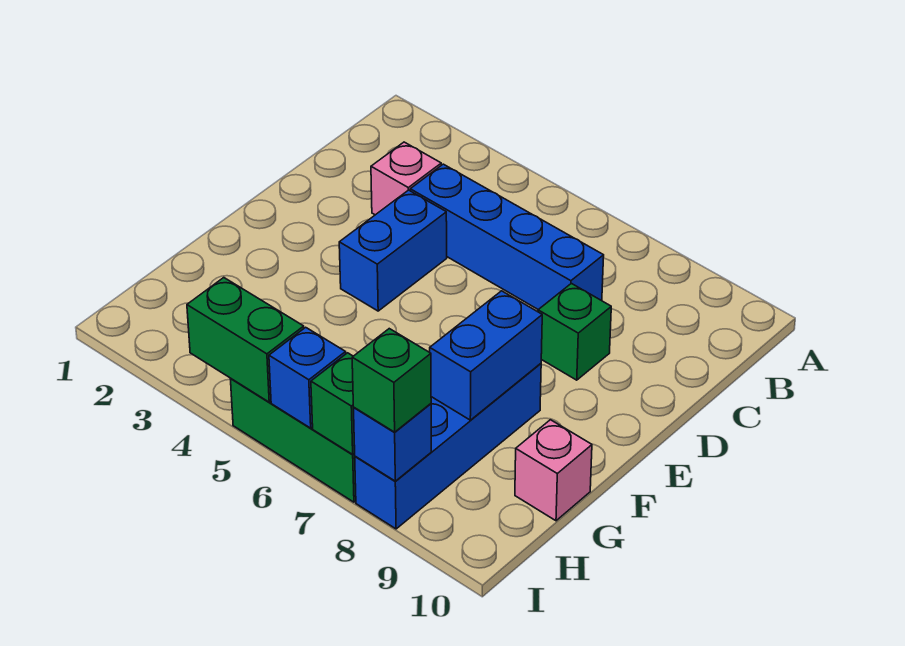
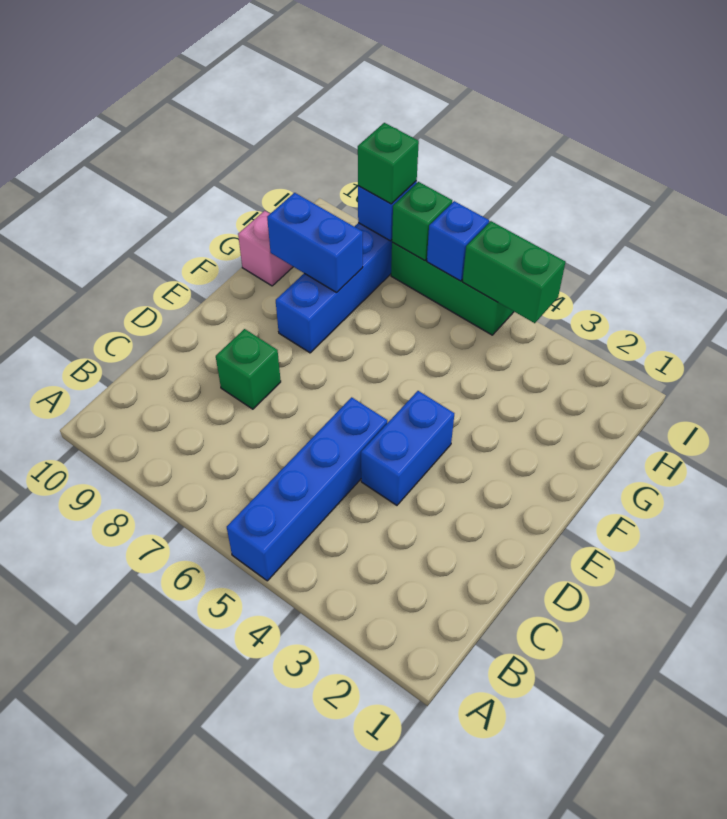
pink brick C3 level 1 -> none
blue brick C4:C7 level 1 -> blue brick A5:D5 level 1
blue brick F8:G8 level 2 -> blue brick G8:G9 level 2

